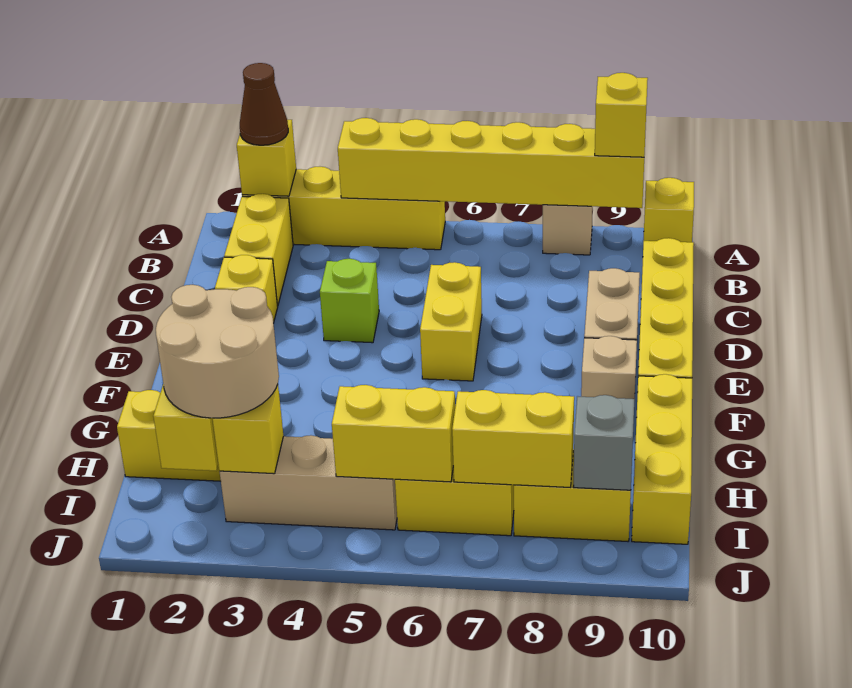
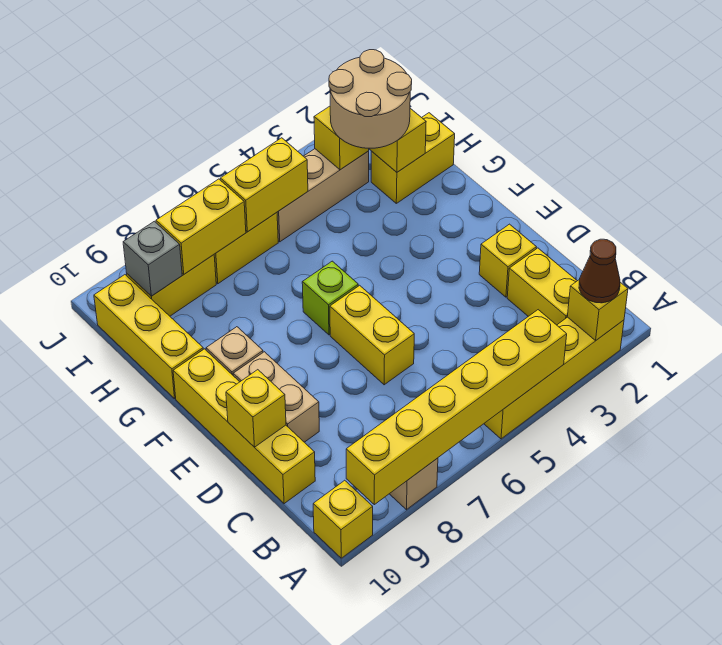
yellow brick A9 level 3 -> yellow brick D10 level 2
lime brick D4 level 1 -> lime brick F6 level 1

